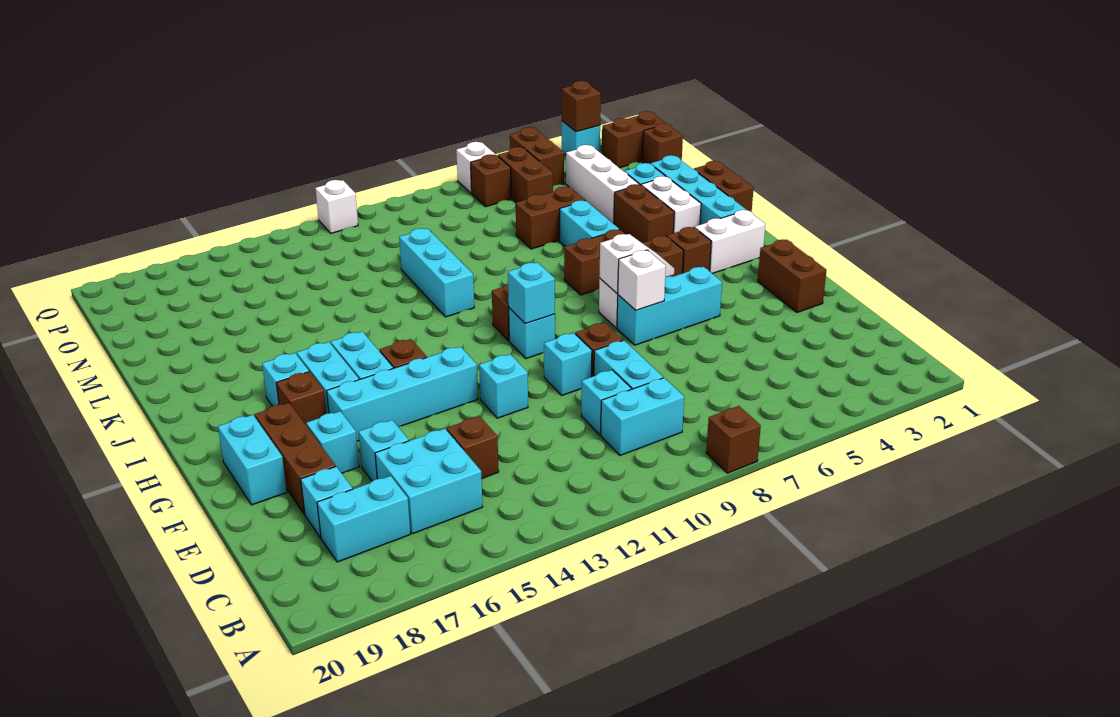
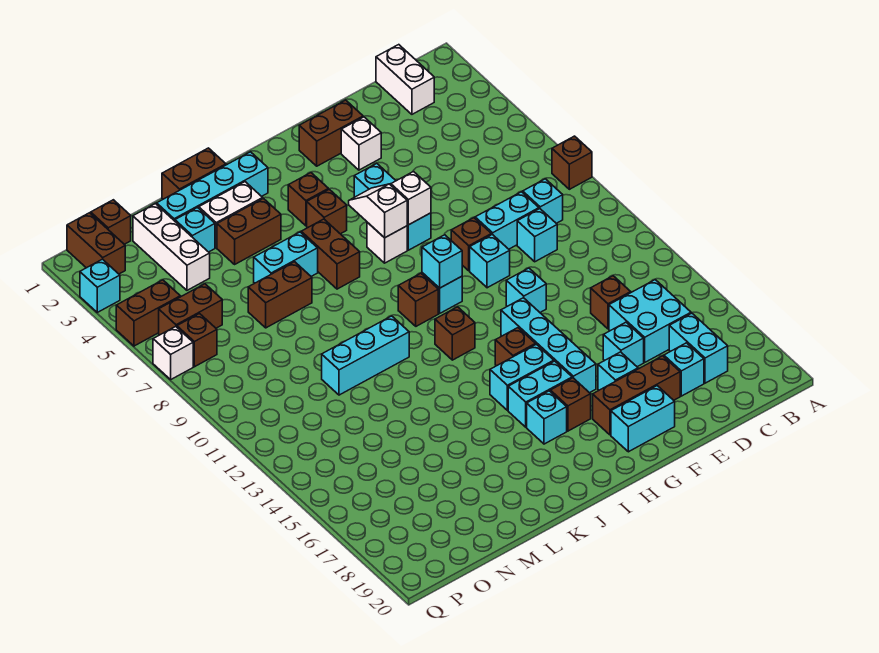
cyan brick C9:C10 level 1 -> cyan brick C9 level 1
white brick I2:I3 level 1 -> white brick C1:C2 level 1
white brick M4:O4 level 1 -> white brick N2:N4 level 1
brown brick M6:M7 level 1 -> brown brick L7:M7 level 1
brown brick Q3 level 2 -> brown brick I12 level 1
white brick Q12 level 1 -> white brick F3 level 1

